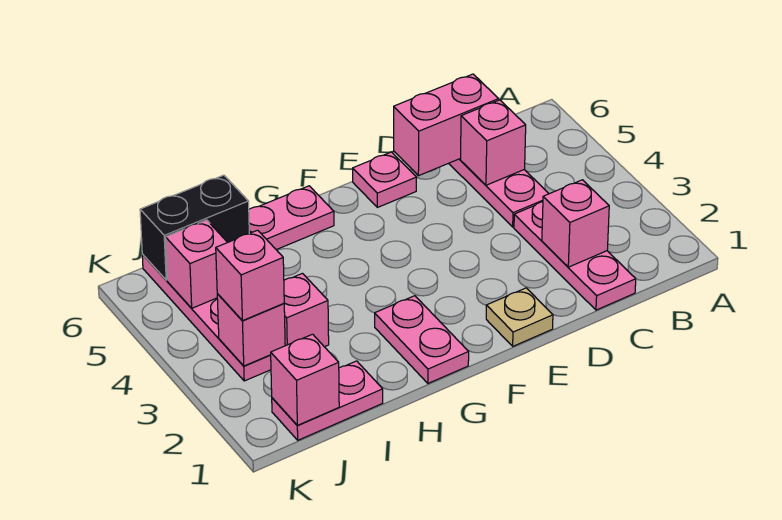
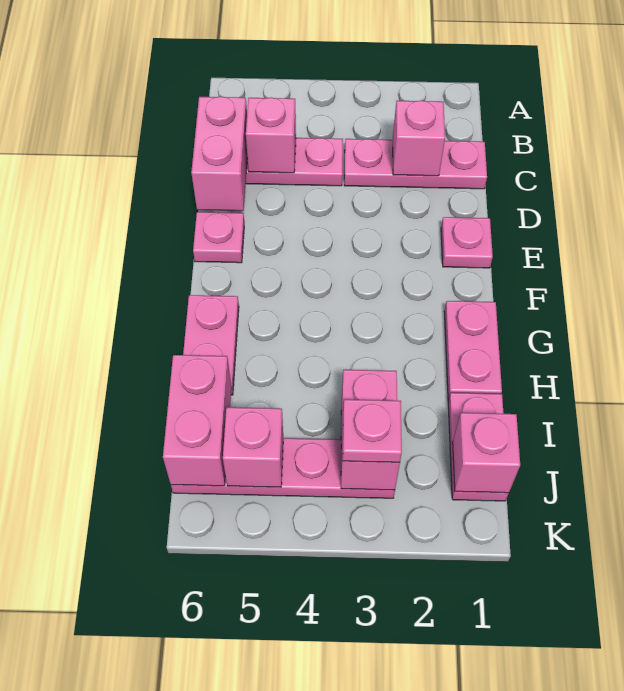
tan plate E1 level 1 -> pink plate E1 level 1
pink plate G1:G2 level 1 -> pink plate G1:H1 level 1
black brick I6:J6 level 2 -> pink brick I6:J6 level 2
pink brick J3 level 3 -> pink plate J3 level 3

